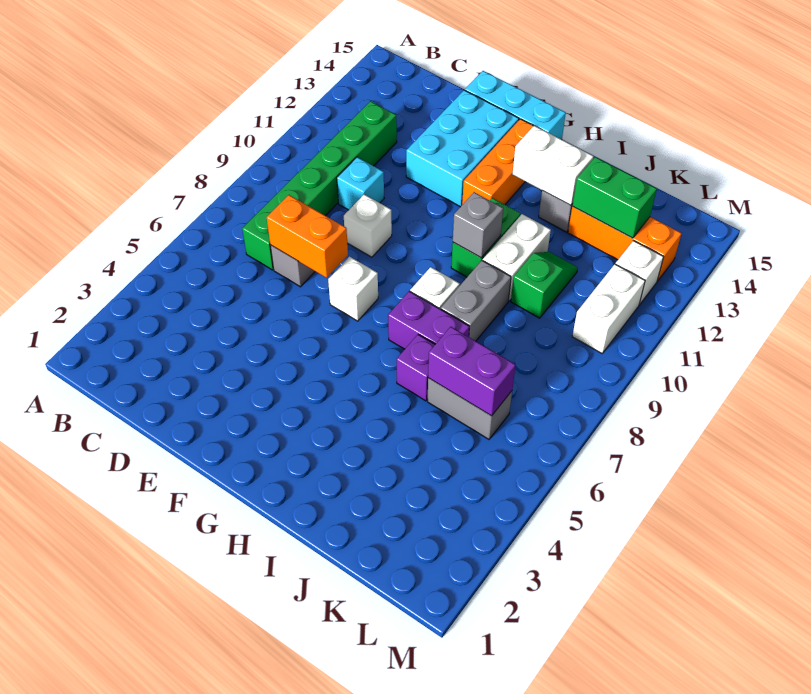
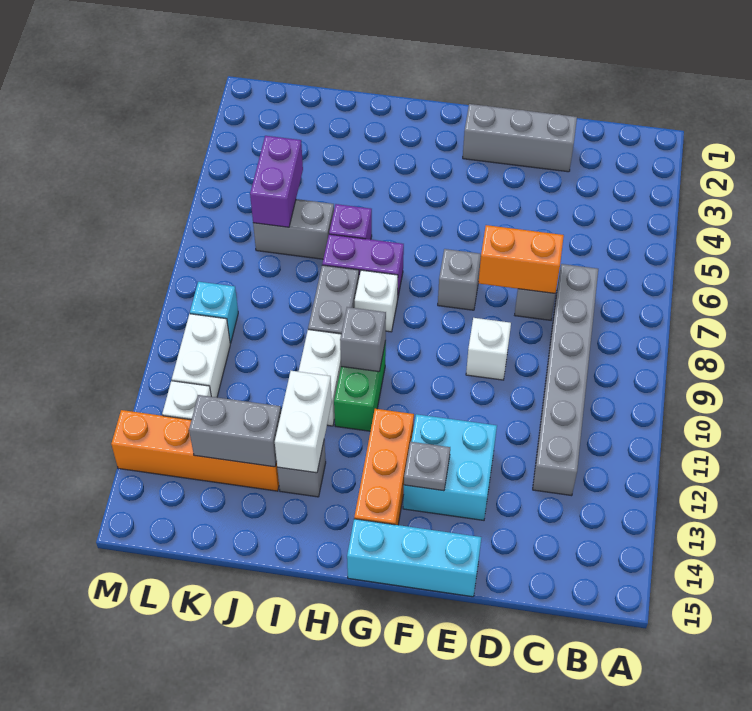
green brick C7:C12 level 1 -> grey brick C7:C12 level 1
none -> grey brick D2:F2 level 1
cyan brick D10 level 1 -> cyan brick L9 level 1
cyan brick E12:F14 level 1 -> cyan brick E12:F13 level 1
white brick F7 level 1 -> grey brick F7 level 1
none -> grey plate F13 level 2
white brick H13:I13 level 2 -> white brick I12:I13 level 2
purple brick J6:K6 level 2 -> purple brick K5:K6 level 2
green slope J10:J11 level 1 top 10 -> none
orange brick J13:L13 level 1 -> orange brick J13:M13 level 1
green brick J13:K13 level 2 -> grey brick J13:K13 level 2

